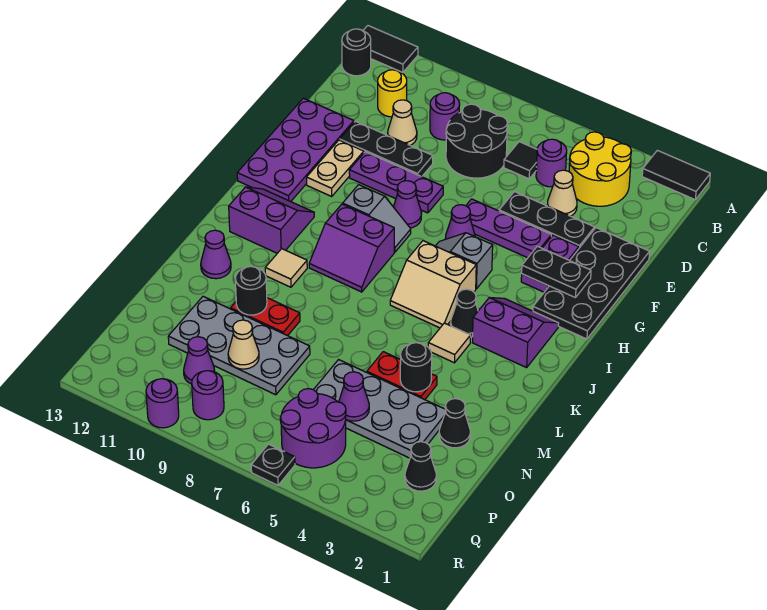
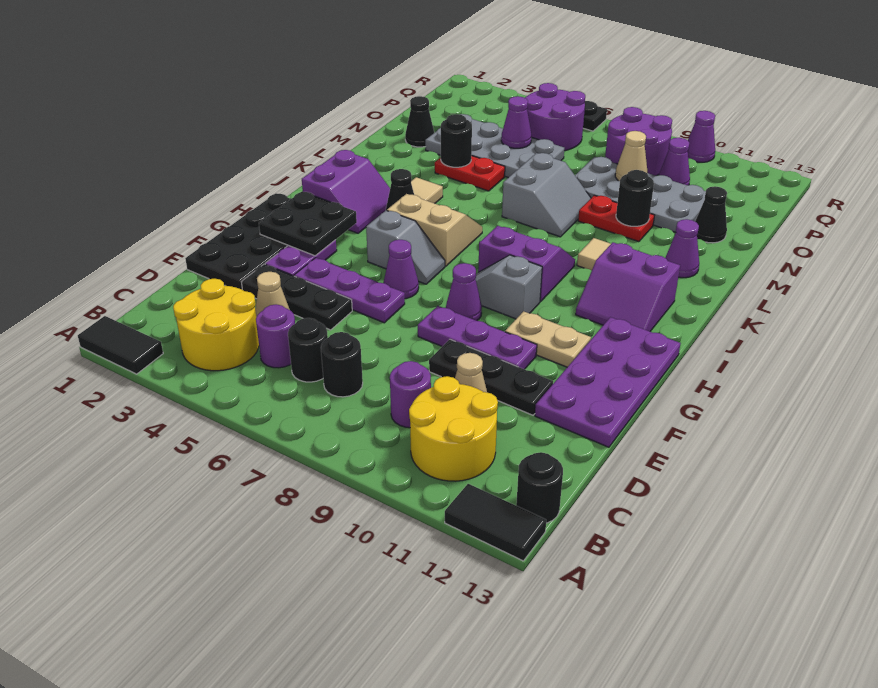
black tile C6 level 1 -> black round brick C6 level 1
black round brick C7:D8 level 1 -> black round brick C7 level 1
yellow round brick C11 level 1 -> yellow round brick B10:C11 level 1
tan plate F11:G11 level 1 -> tan plate G10:G11 level 1
black plate G2:G3 level 2 -> black plate G2:H3 level 2
purple slope I2:J3 level 1 top J -> purple slope I2:J3 level 1 top 2
none -> grey slope L7:M8 level 1 top 7
black cone P2 level 1 -> black cone N12 level 1
purple round brick Q9 level 1 -> purple round brick P8:Q9 level 1
purple round brick R10 level 1 -> purple cone R10 level 1

